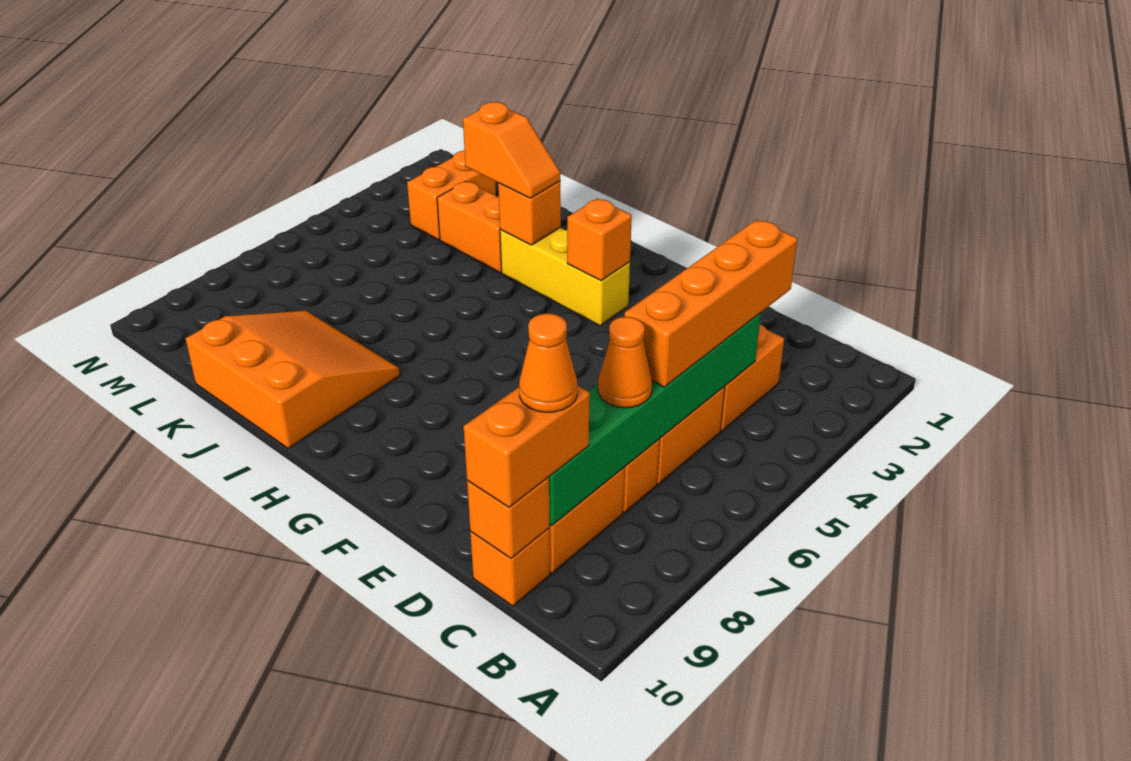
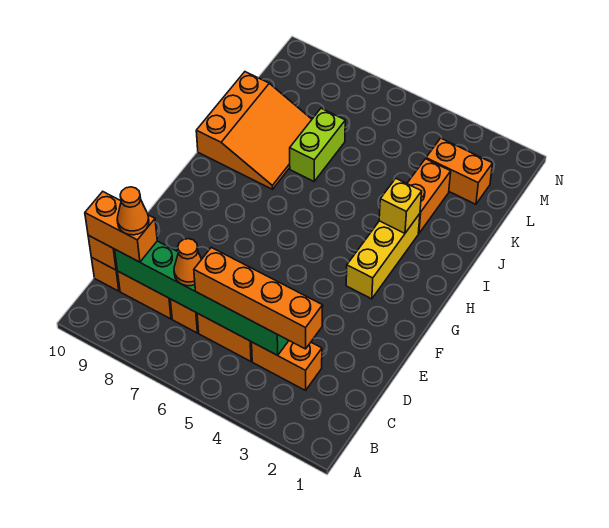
orange brick G3 level 2 -> none
orange brick I3 level 2 -> yellow brick I3 level 2
orange slope I3:J3 level 3 top J -> none
none -> lime brick J7:K7 level 1

